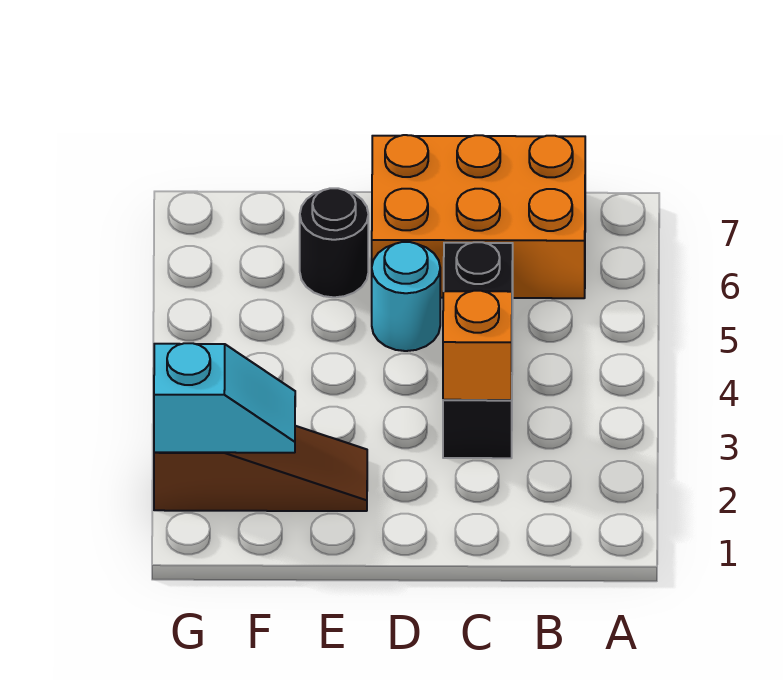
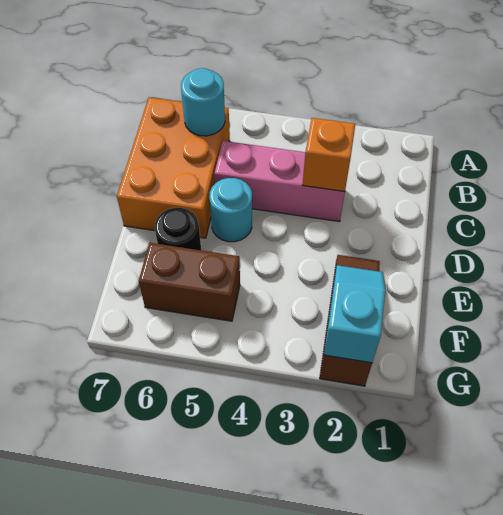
none -> cyan round brick B6 level 2
black brick C3:C5 level 1 -> pink brick C3:C5 level 1
none -> brown brick F5:F6 level 1

